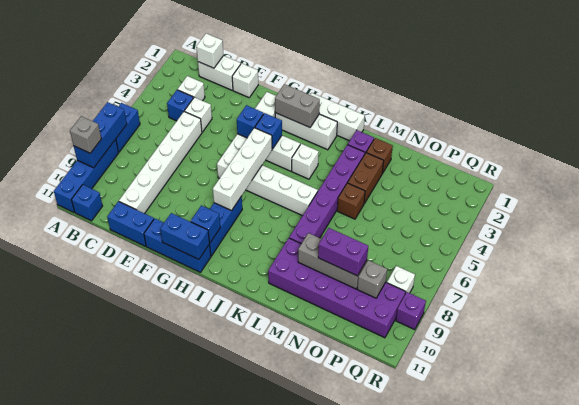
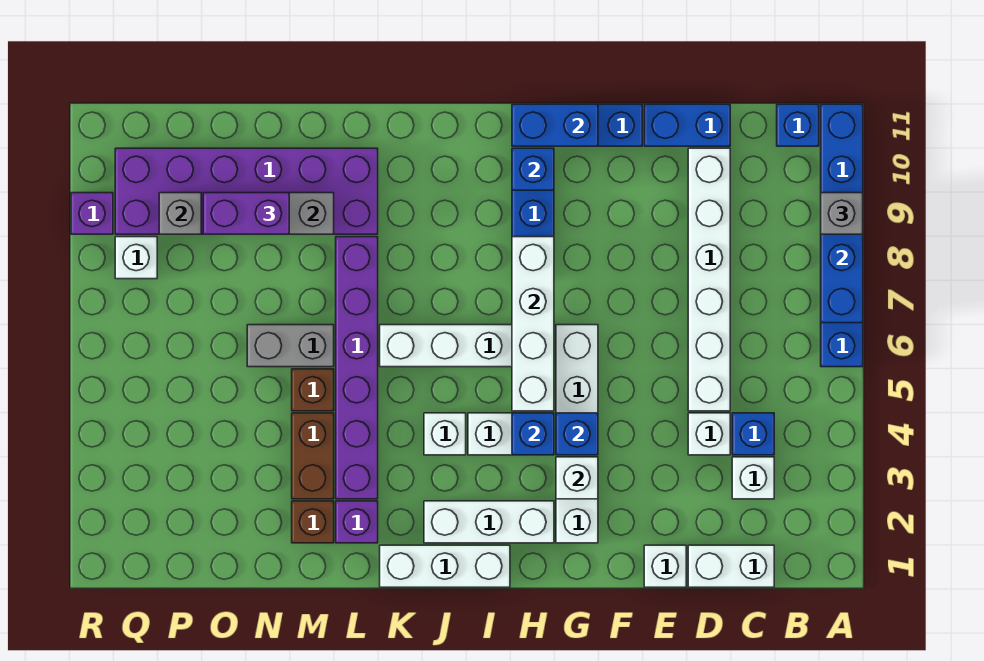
white brick C1 level 2 -> white brick G3 level 2
grey brick H2:I2 level 2 -> grey brick M6:N6 level 1

